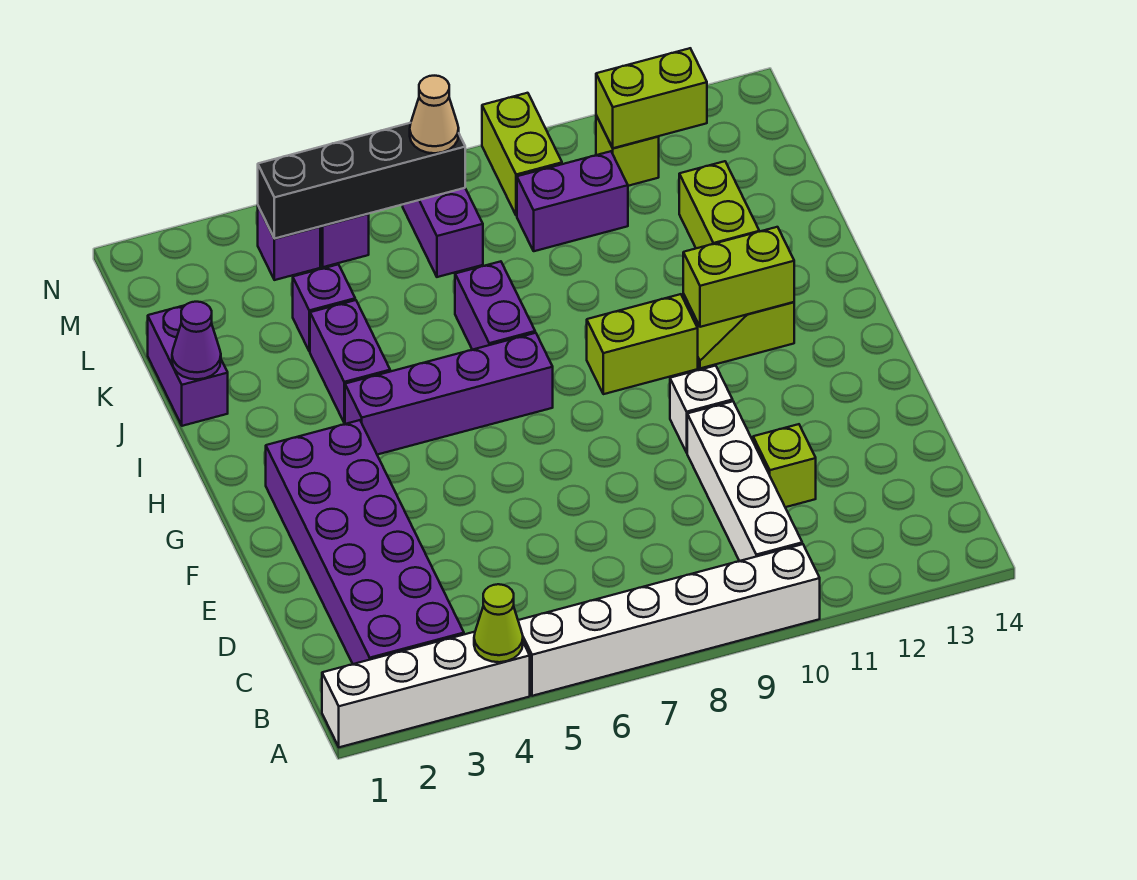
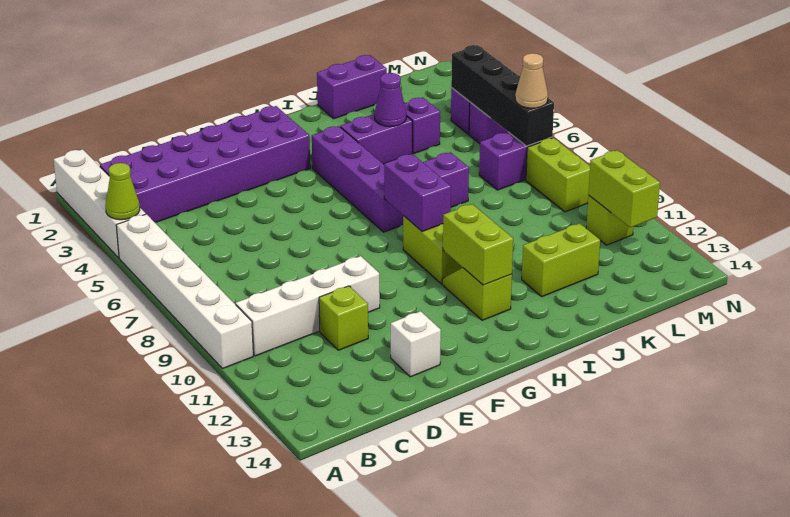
white brick F10 level 1 -> white brick E13 level 1
purple cone J1 level 2 -> purple cone J4 level 2
purple brick L9:L10 level 1 -> purple brick H8:H9 level 2
lime brick M9:N9 level 1 -> lime brick M8:M9 level 1

